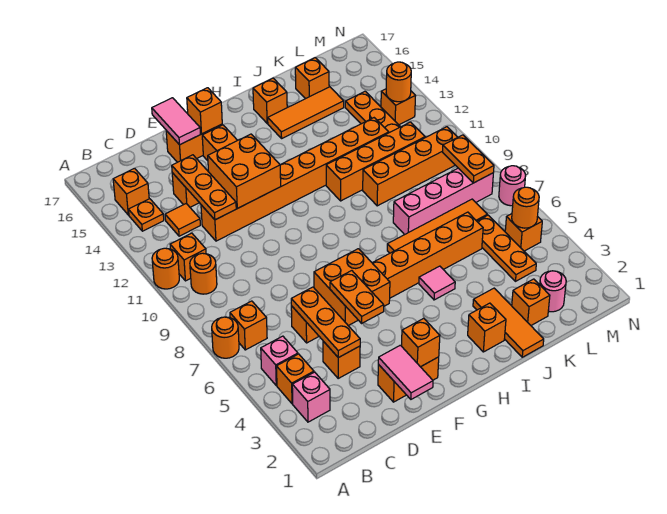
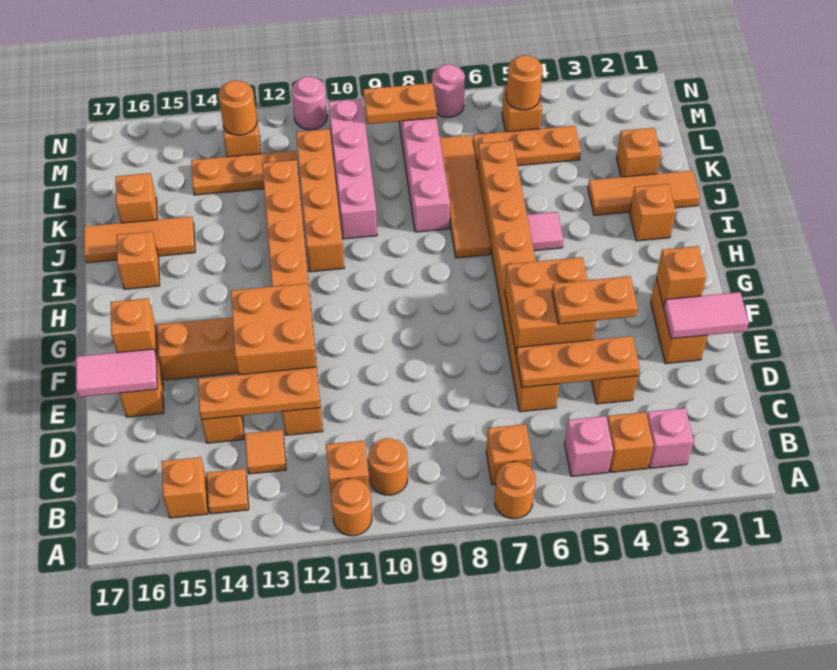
orange tile I15:K15 level 1 -> orange tile J15:J17 level 1
orange brick J10:M10 level 1 -> pink brick J10:M10 level 1
pink round brick L2 level 1 -> pink round brick N11 level 1

